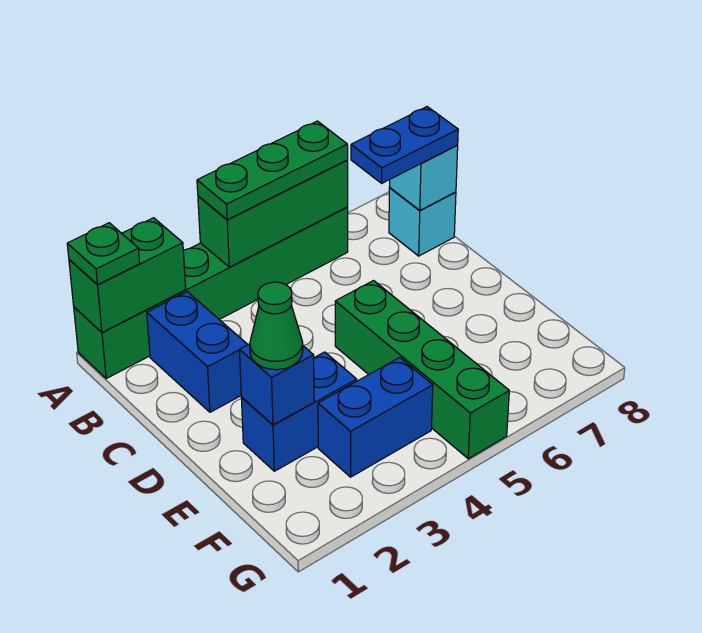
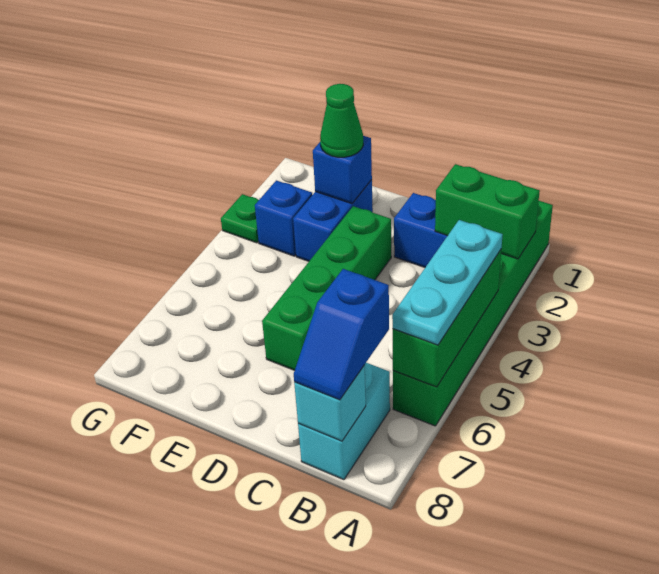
green brick A1:A2 level 2 -> green brick A2:B2 level 2
green plate A1 level 3 -> green plate G3 level 1
green plate A4:A6 level 3 -> cyan plate A4:A6 level 3
blue plate B7:B8 level 3 -> blue slope B7:B8 level 3 top 7
cyan brick B8 level 1 -> cyan brick B7:B8 level 1
green brick D5:G5 level 1 -> green brick D3:D6 level 1
blue brick F3:F4 level 1 -> blue brick F3 level 1

